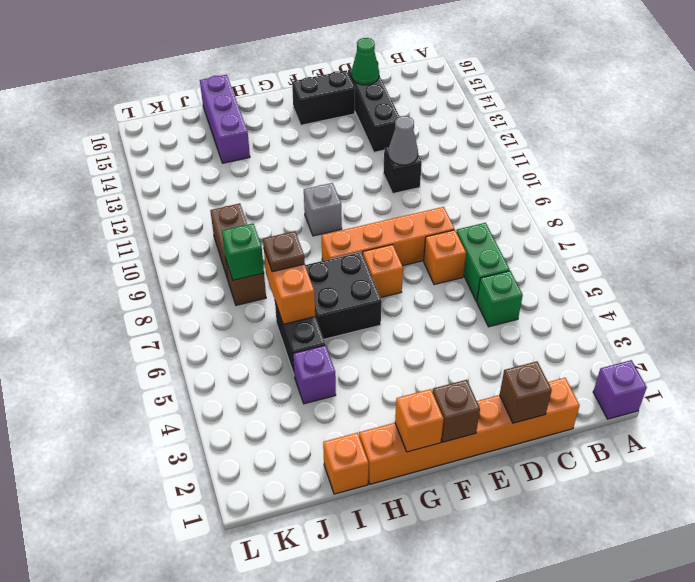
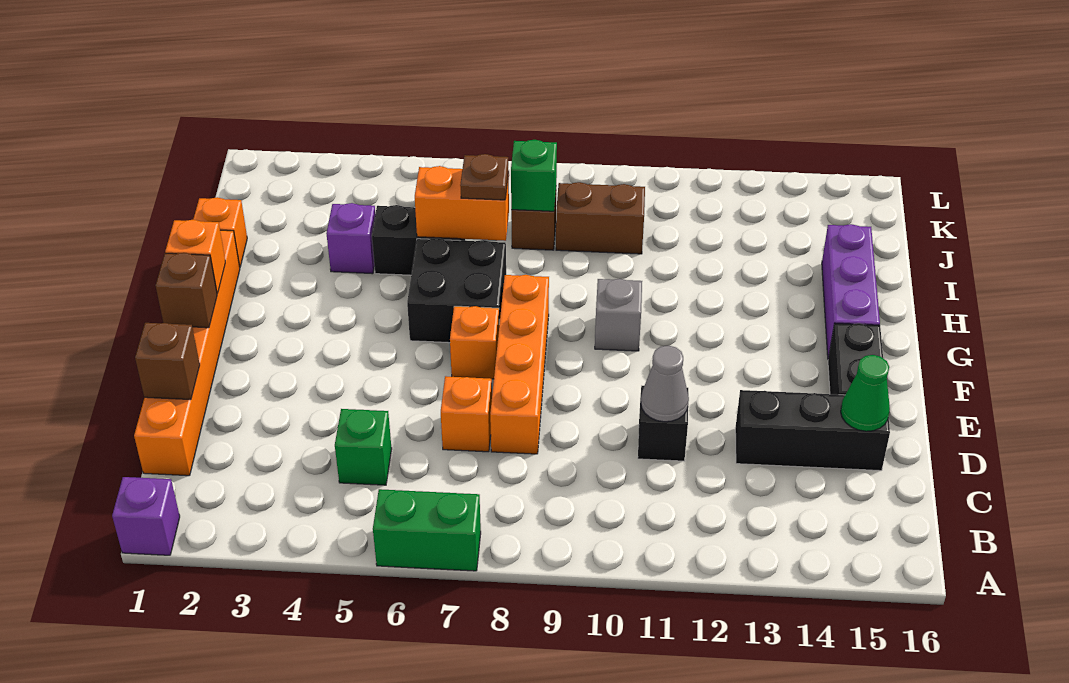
green brick C6:C7 level 1 -> green brick A6:A7 level 1
purple brick I14:I16 level 1 -> purple brick G15:I15 level 1

